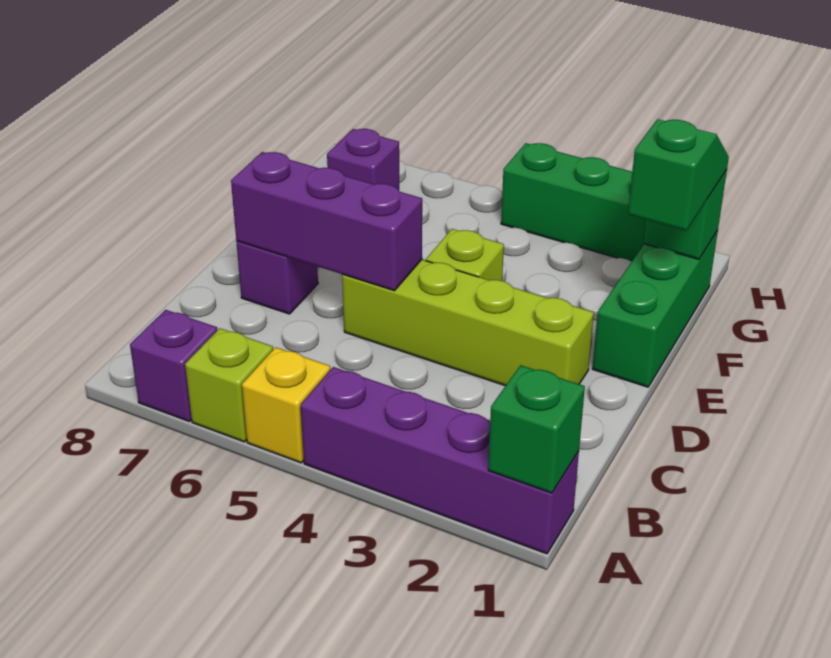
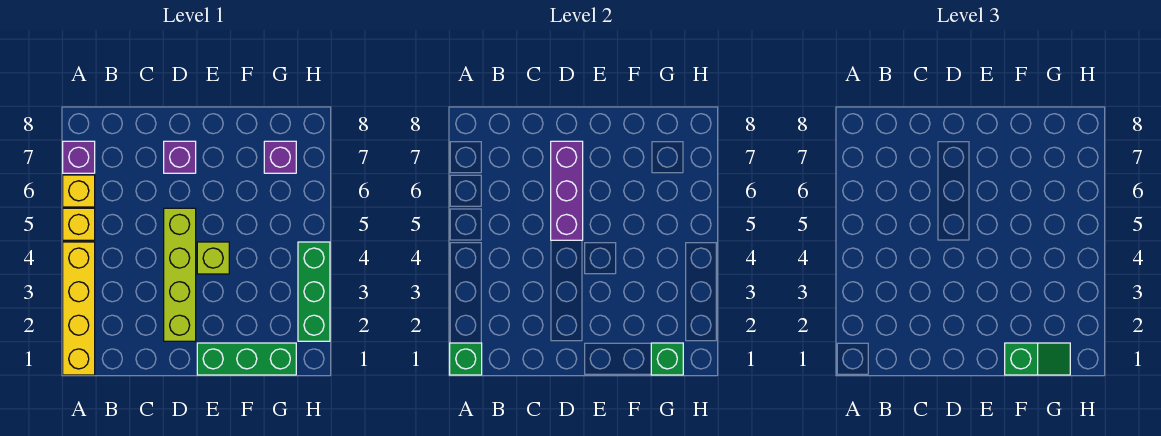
purple brick A1:A4 level 1 -> yellow brick A1:A4 level 1
lime brick A6 level 1 -> yellow brick A6 level 1

